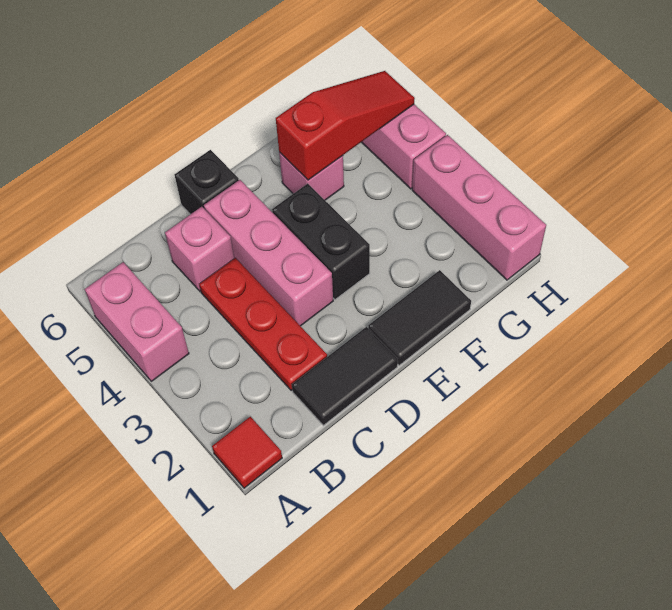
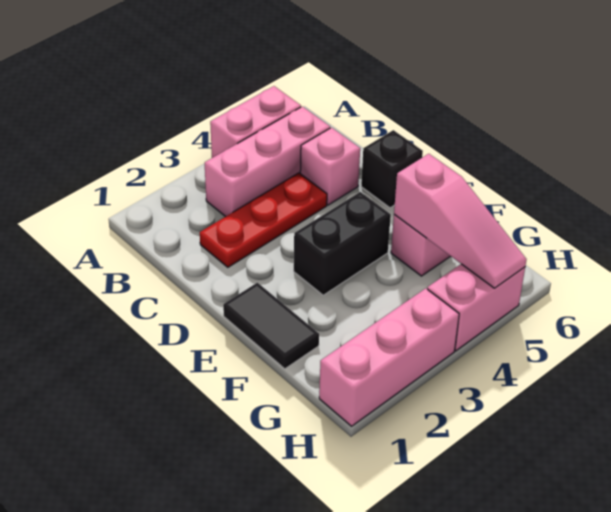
red tile A1 level 1 -> none
black tile C1:D1 level 1 -> none
pink brick D3:D5 level 1 -> pink brick B3:B5 level 1
red slope F5:H5 level 2 top F -> pink slope F5:H5 level 2 top F

